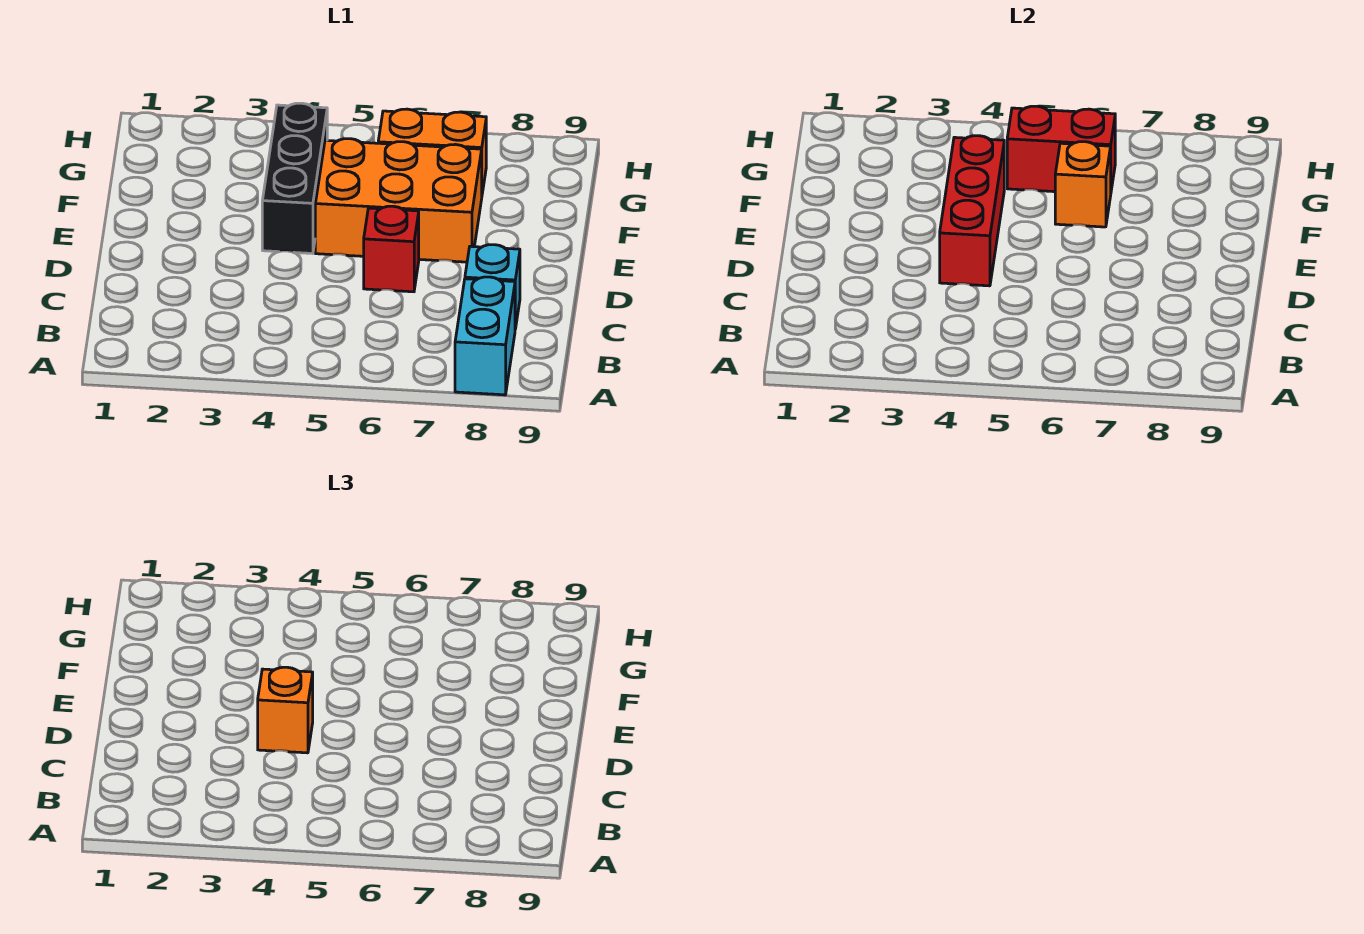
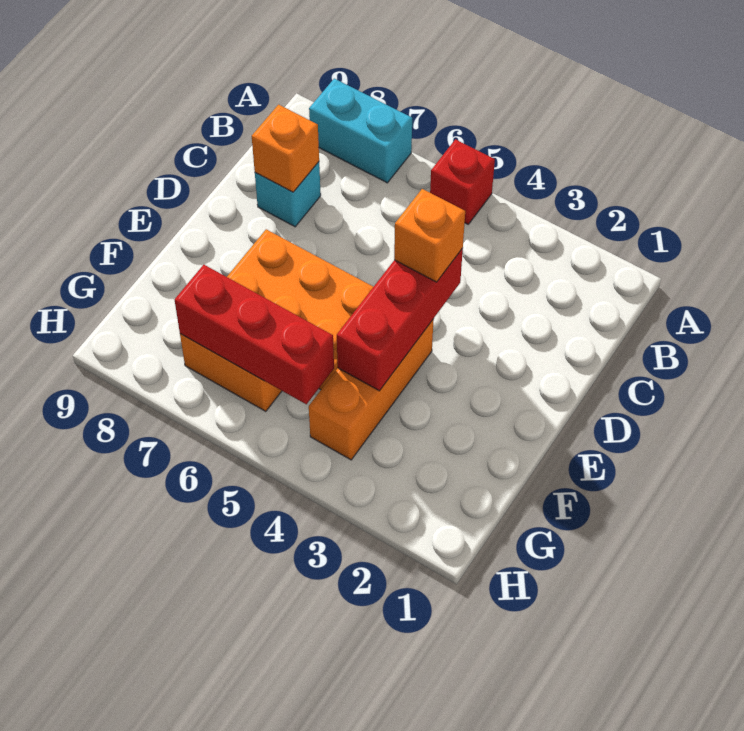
cyan brick A8:B8 level 1 -> cyan brick A7:A8 level 1
red brick D6 level 1 -> red brick A5 level 1
black brick E4:G4 level 1 -> orange brick E4:G4 level 1
orange brick F6 level 2 -> orange brick C8 level 2
red brick G5:G6 level 2 -> red brick G5:G7 level 2

